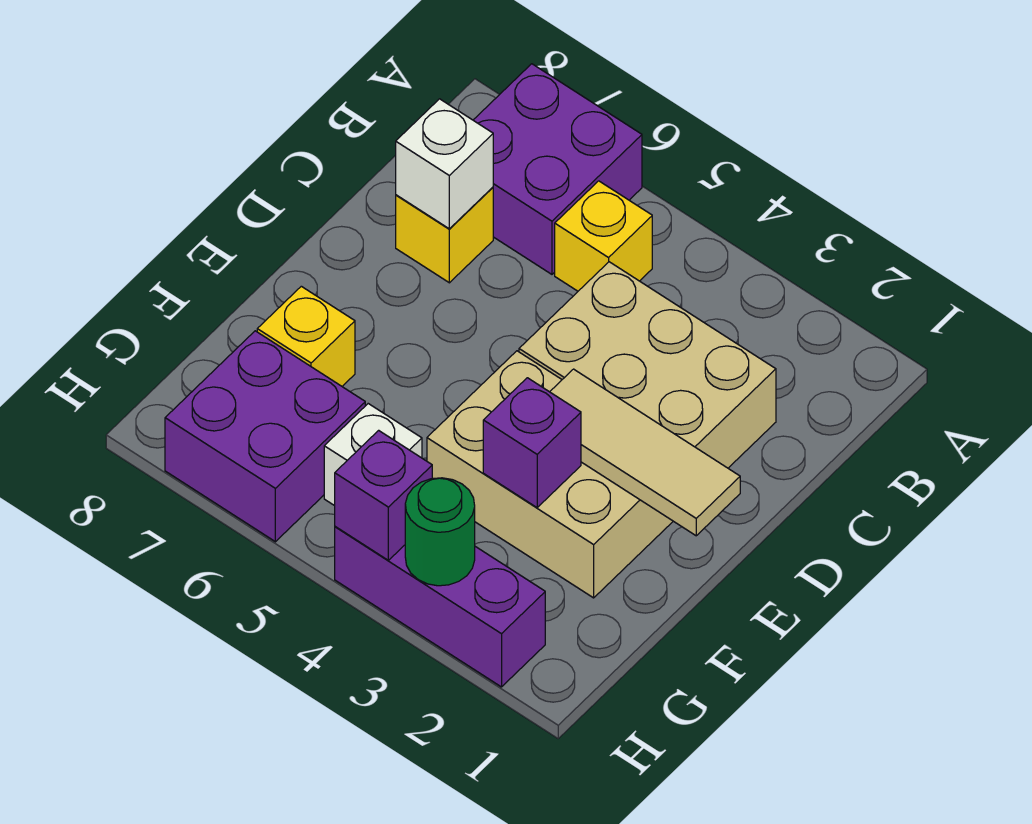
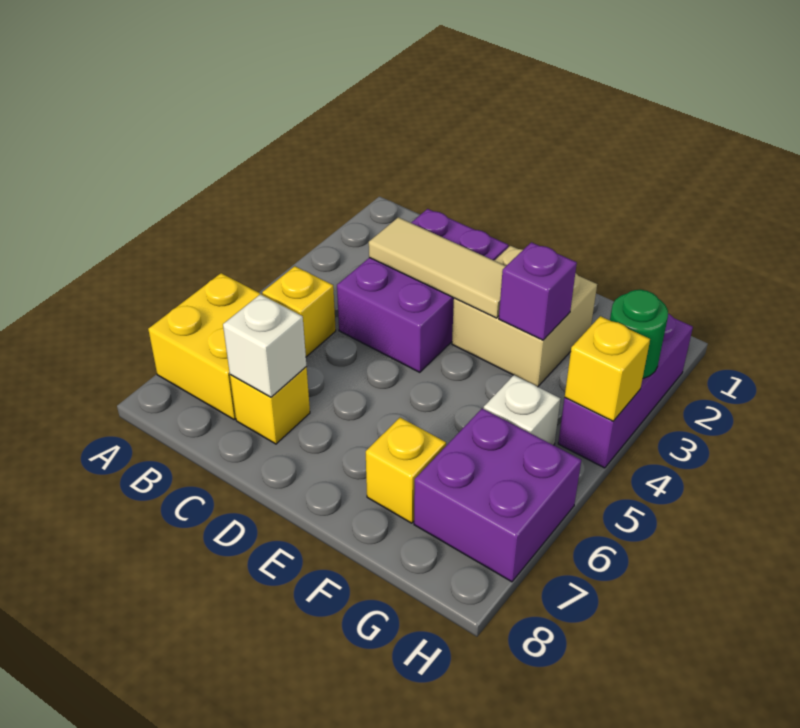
purple brick A6:B7 level 1 -> yellow brick A6:B7 level 1
tan brick C2:D4 level 1 -> purple brick C2:D4 level 1
tan tile E1:E3 level 2 -> tan tile C3:E3 level 2
tan brick E2:F4 level 1 -> tan brick E2:F3 level 1
purple brick H4 level 2 -> yellow brick H4 level 2

